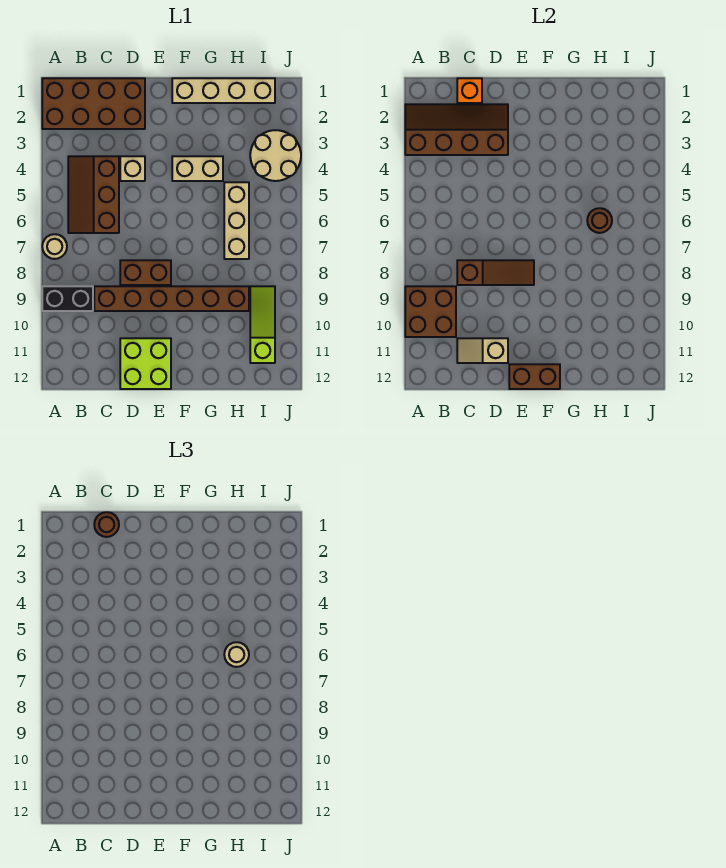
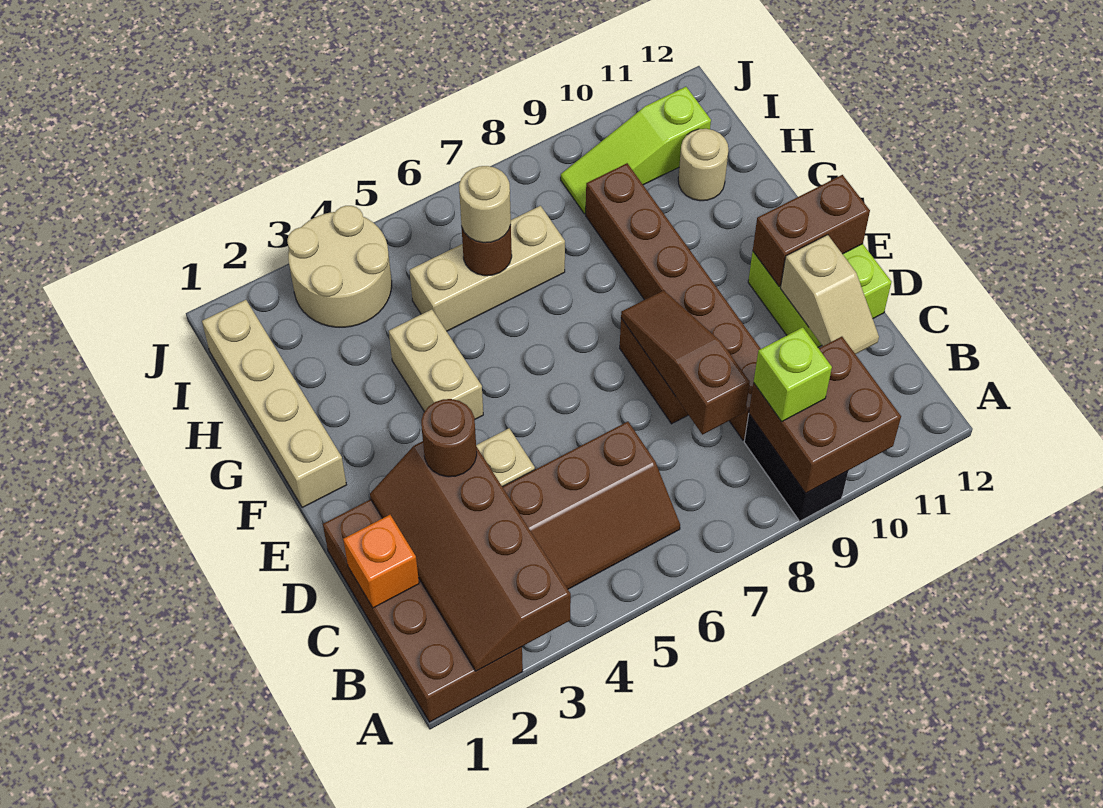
tan round brick A7 level 1 -> tan round brick H11 level 1
none -> lime brick B9 level 3
brown round brick C1 level 3 -> brown round brick D3 level 3
brown brick E12:F12 level 2 -> brown brick E11:E12 level 2

